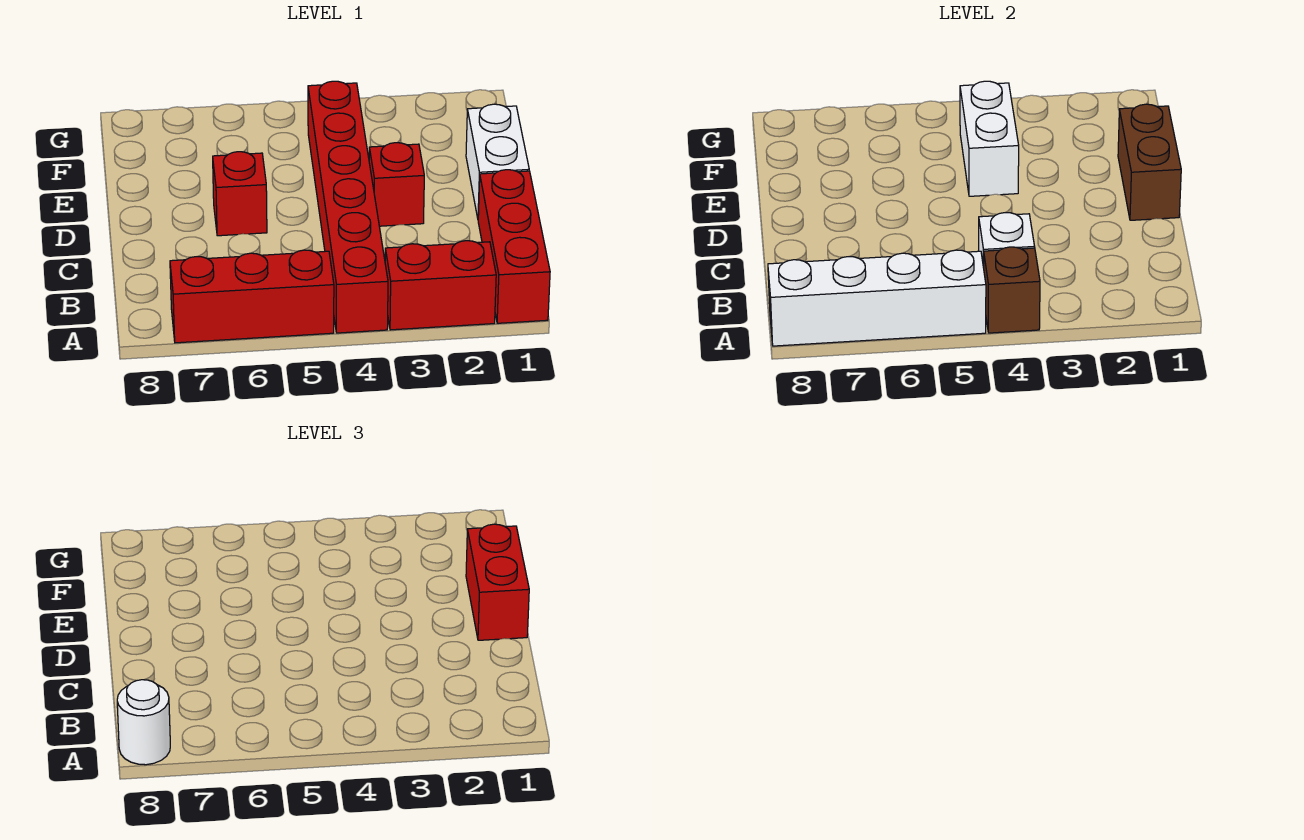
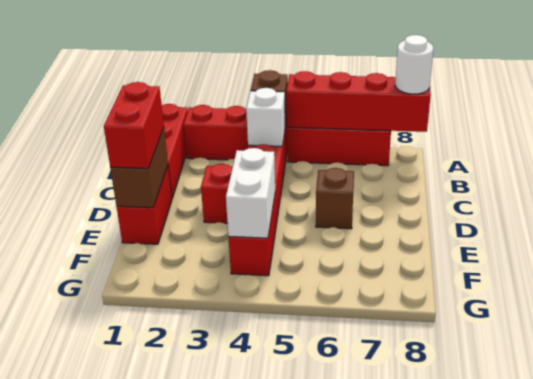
white brick A5:A8 level 2 -> red brick A5:A8 level 2
white brick D1:E1 level 1 -> red brick D1:E1 level 1
red brick D6 level 1 -> brown brick D6 level 1

